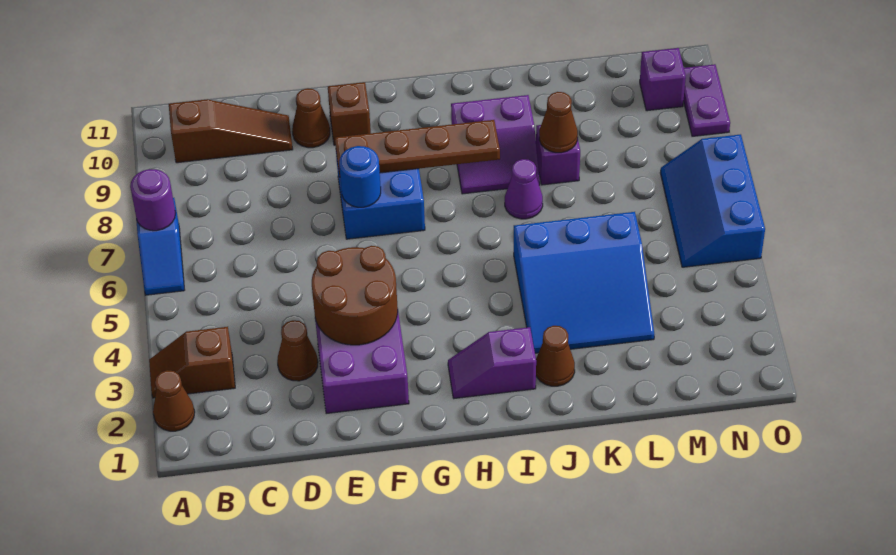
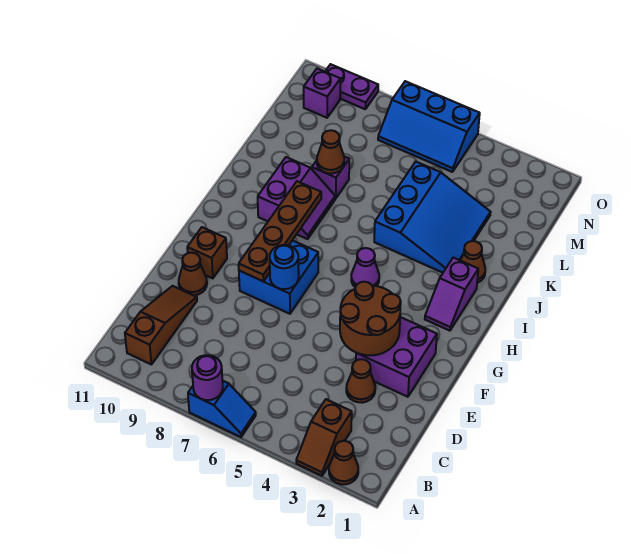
purple cone J7 level 1 -> purple cone H5 level 1

